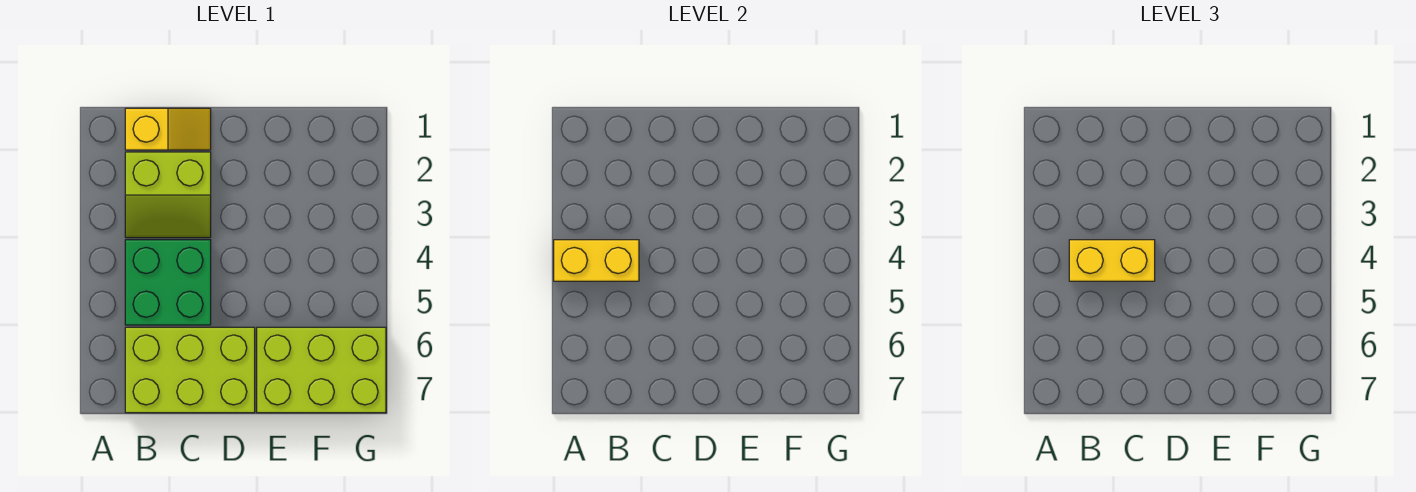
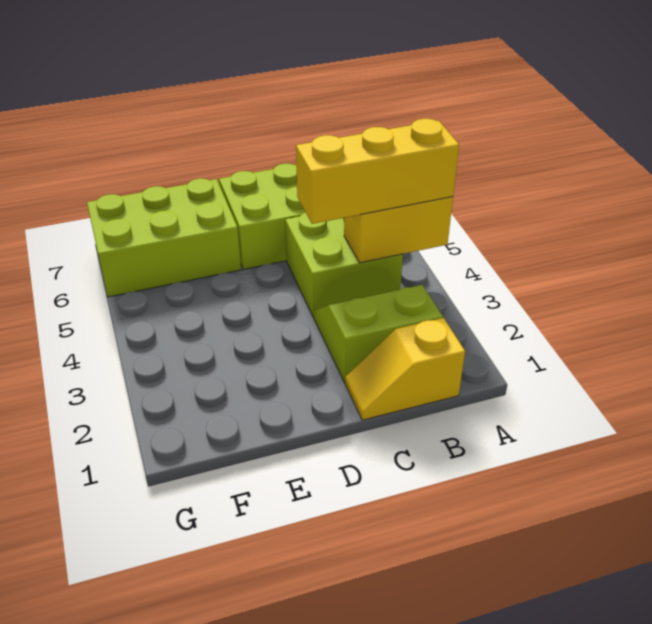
green brick B4:C5 level 1 -> lime brick B4:C5 level 1
yellow brick B4:C4 level 3 -> yellow brick A4:C4 level 3

